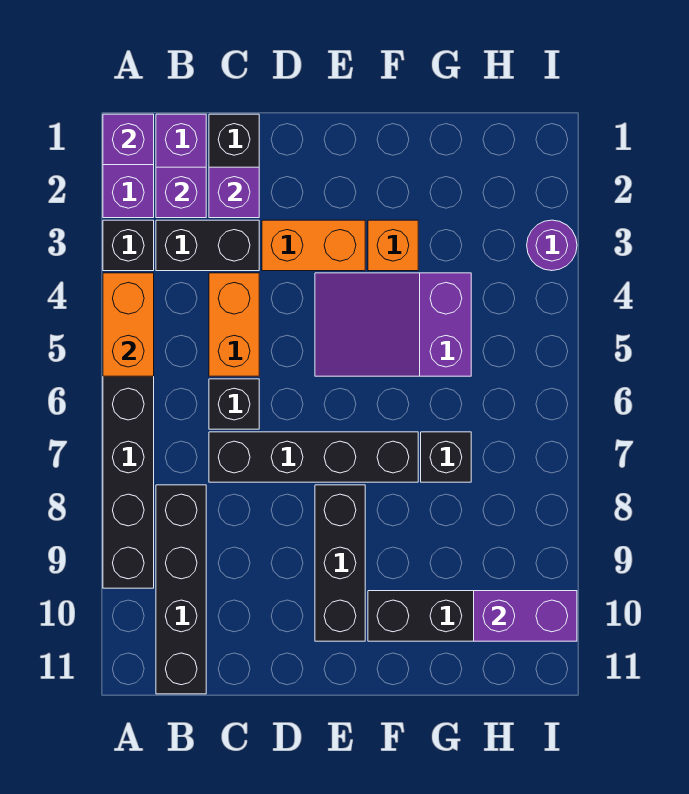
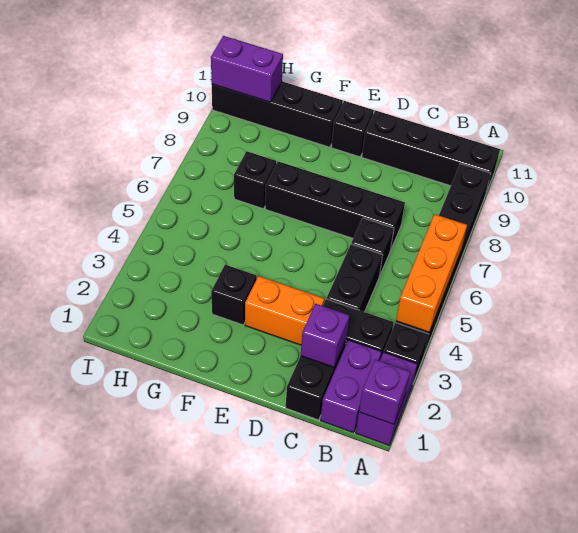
orange brick A4:A5 level 2 -> orange brick A4:A6 level 2
purple brick B2 level 2 -> none
black brick B8:B11 level 1 -> black brick A10:D10 level 1
orange brick C4:C5 level 1 -> black brick C4:C5 level 1
purple slope E4:G5 level 1 top G -> none
black brick E8:E10 level 1 -> black brick E10 level 1
orange brick F3 level 1 -> black brick F3 level 1
purple round brick I3 level 1 -> none

